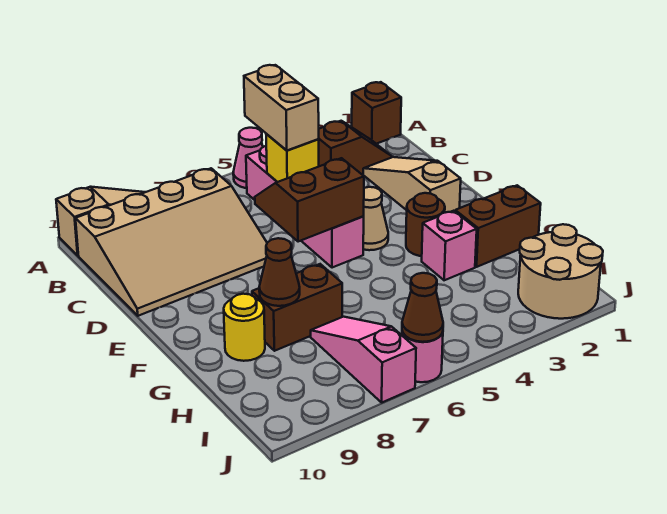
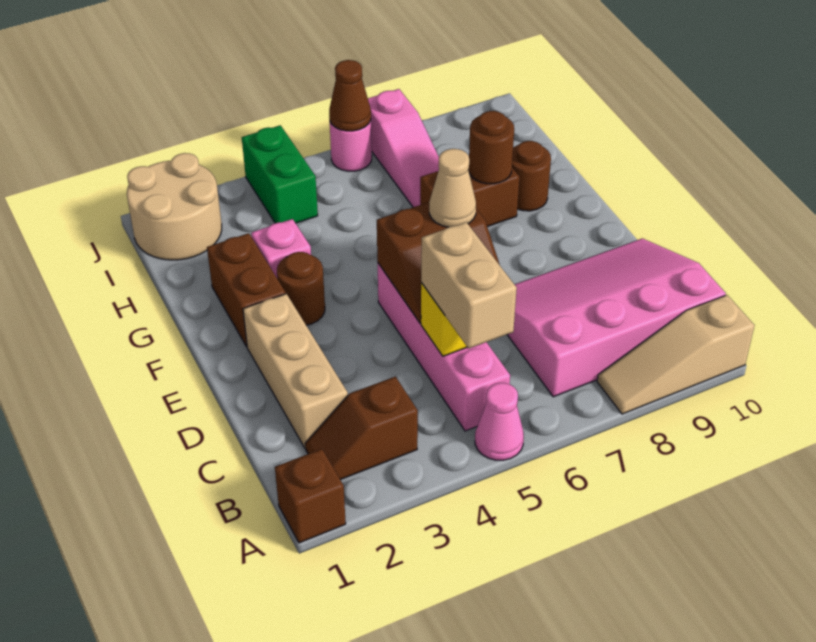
tan slope B7:D10 level 1 top B -> pink slope B7:D10 level 1 top B
tan slope C2:E2 level 1 top E -> tan brick C2:E2 level 1
tan cone E4 level 1 -> tan cone E6 level 3
brown brick G1:G2 level 1 -> brown brick F2:G2 level 1
brown cone G8 level 2 -> brown round brick G8 level 2
yellow round brick G9 level 1 -> brown round brick G9 level 1
none -> green brick I4:J4 level 1

